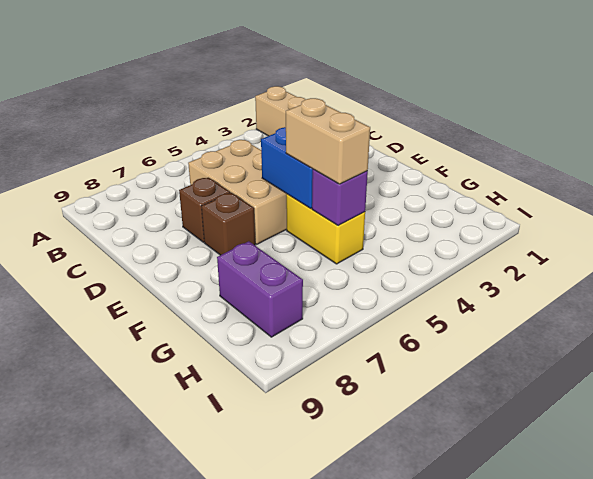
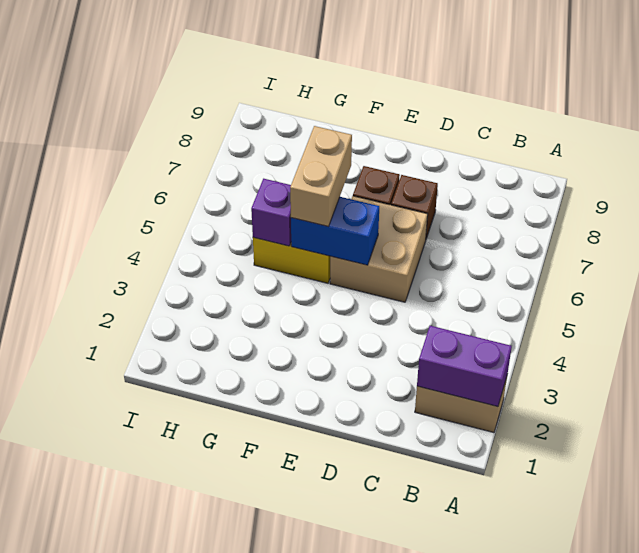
tan brick C5:E6 level 1 -> tan brick D5:E6 level 1
tan brick F5:G5 level 3 -> tan brick F5:F6 level 3
purple brick G8:H8 level 1 -> purple brick A2:B2 level 2

